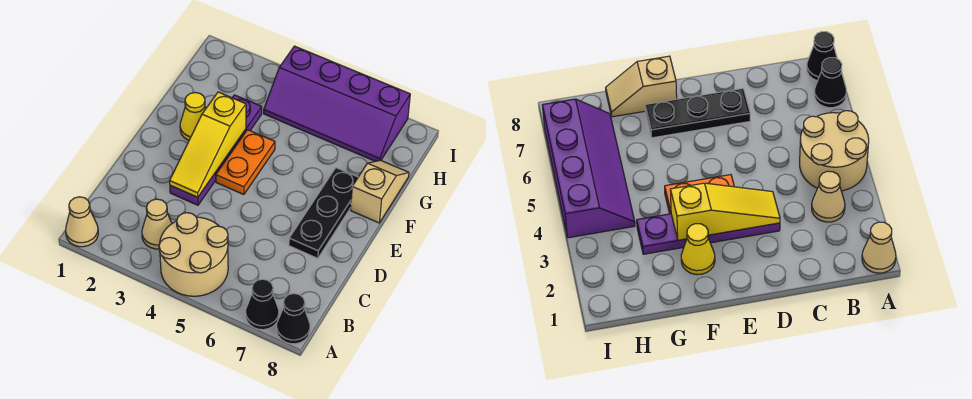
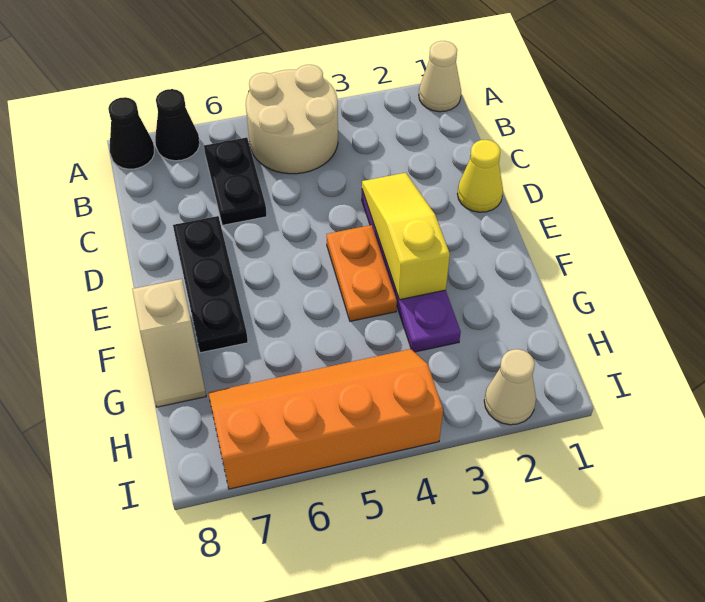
tan cone B3 level 1 -> tan cone I2 level 1
none -> black plate B6:C6 level 1
yellow cone F2 level 1 -> yellow cone D1 level 1
purple slope H4:I7 level 1 top I -> orange slope H4:I7 level 1 top I

